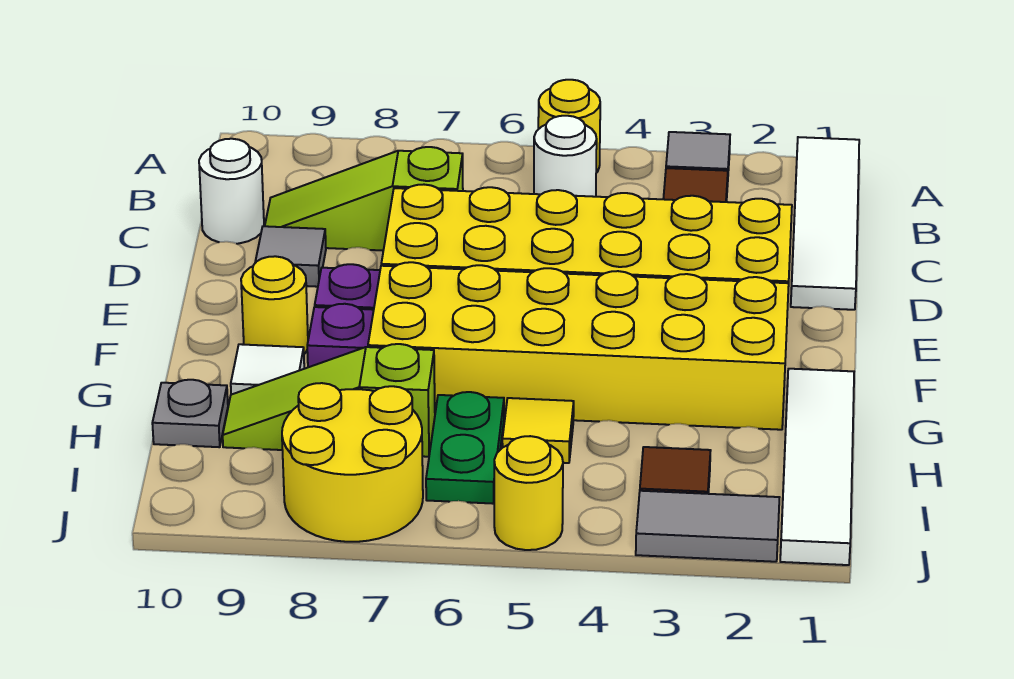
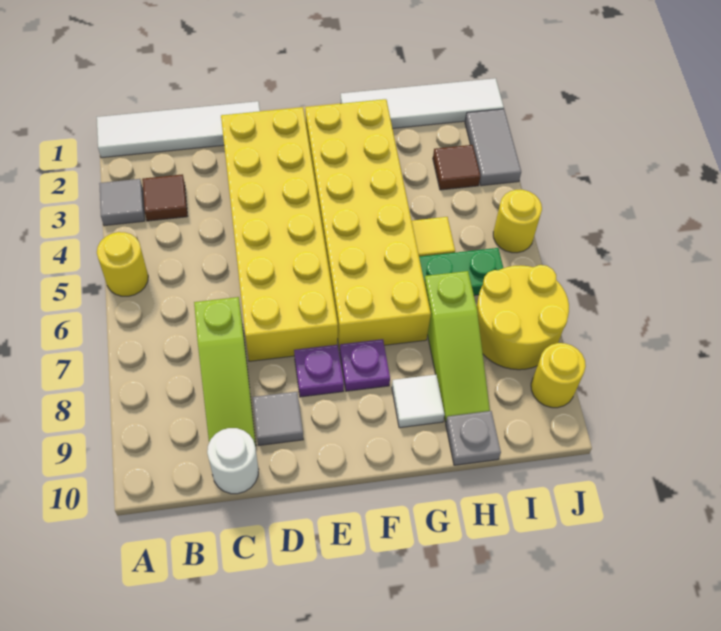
white round brick B5 level 1 -> none
yellow round brick F9 level 1 -> yellow round brick J9 level 1

